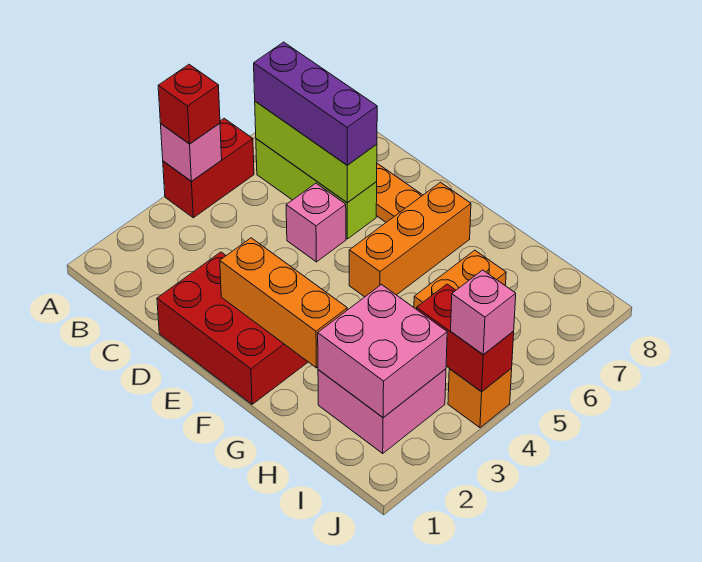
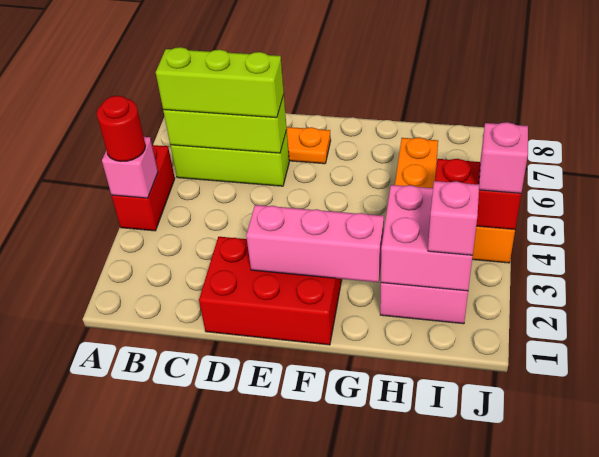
red brick A4 level 3 -> red round brick A4 level 3
purple brick B6:D6 level 3 -> lime brick B6:D6 level 3
pink brick D5 level 1 -> pink brick I2 level 3
orange brick E2:G2 level 2 -> pink brick E2:G2 level 2
orange brick F5:F7 level 1 -> none

